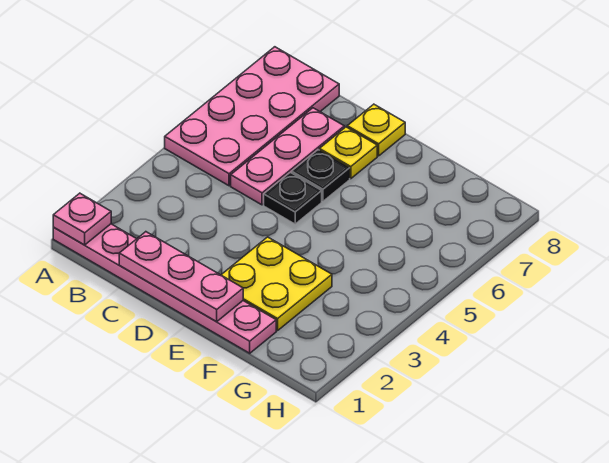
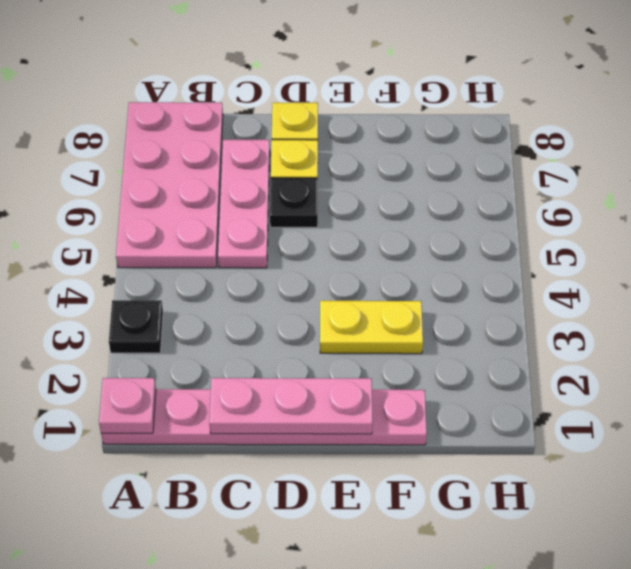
black plate D5 level 1 -> black plate A3 level 1
yellow plate E2:F3 level 1 -> yellow plate E3:F3 level 1

